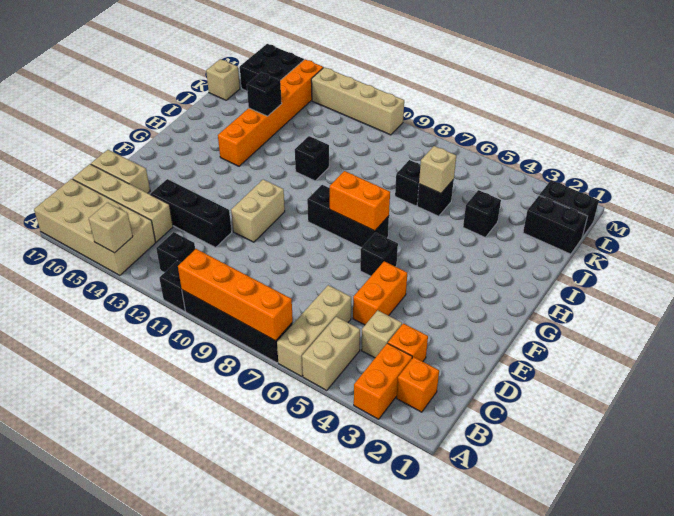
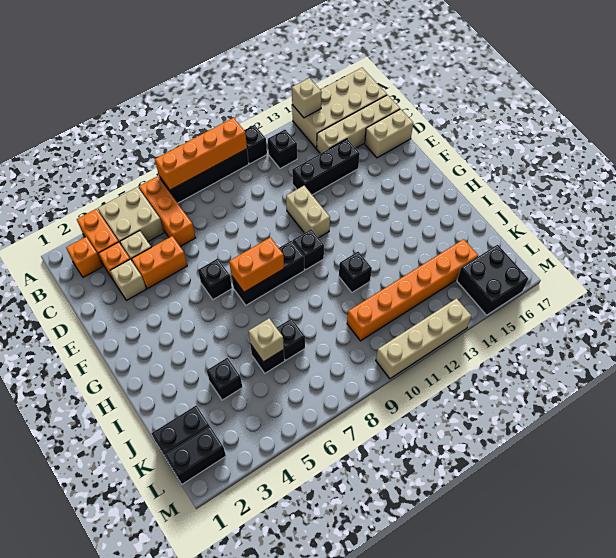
tan brick A5:B5 level 1 -> tan brick A4:B5 level 1
tan brick A6:C6 level 1 -> orange brick A6:C6 level 1
orange brick D5:E5 level 1 -> orange brick D4:D5 level 1
orange brick H14:M14 level 1 -> orange brick K10:K15 level 1
black brick J14 level 2 -> black brick G10 level 1
tan brick K17 level 1 -> tan brick D3 level 1

